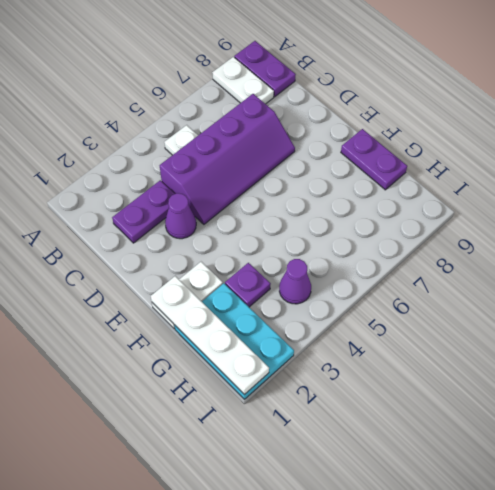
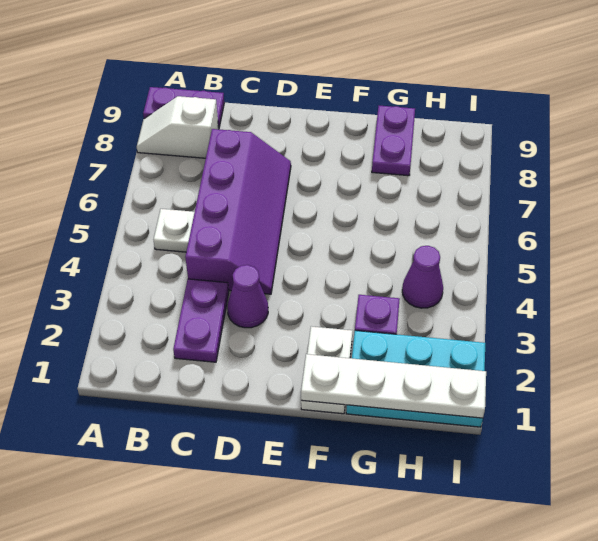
white plate A8:B8 level 1 -> white slope A8:B8 level 1 top B
purple plate F9:G9 level 1 -> purple plate G8:G9 level 1

